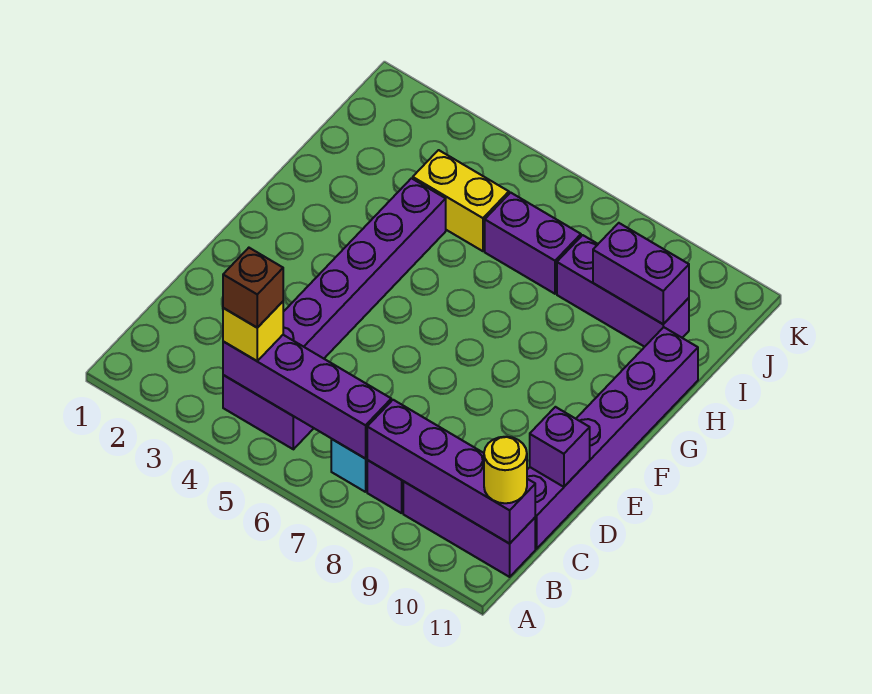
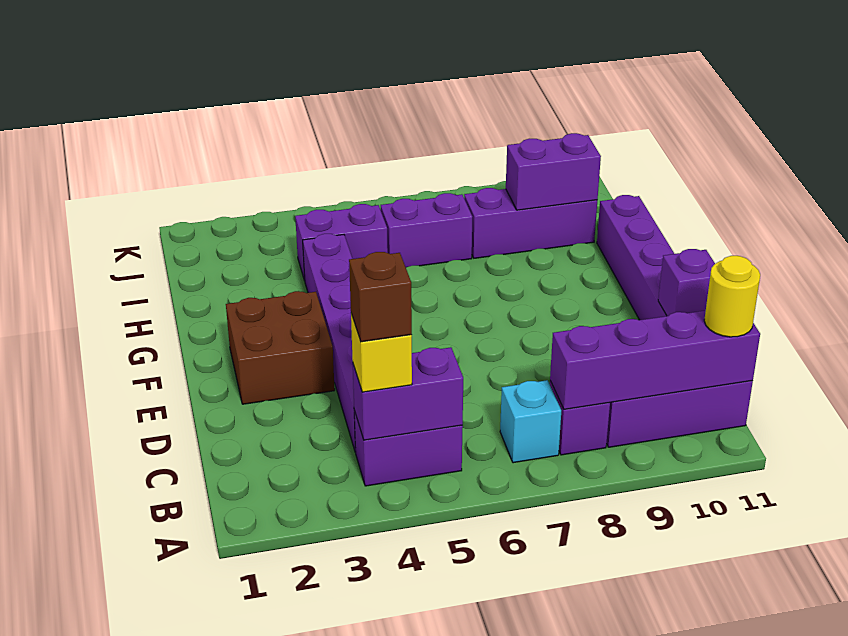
purple brick B4:B7 level 2 -> purple brick B4:B5 level 2
none -> brown brick E2:F3 level 1
yellow brick I4:I5 level 1 -> purple brick I4:I5 level 1

